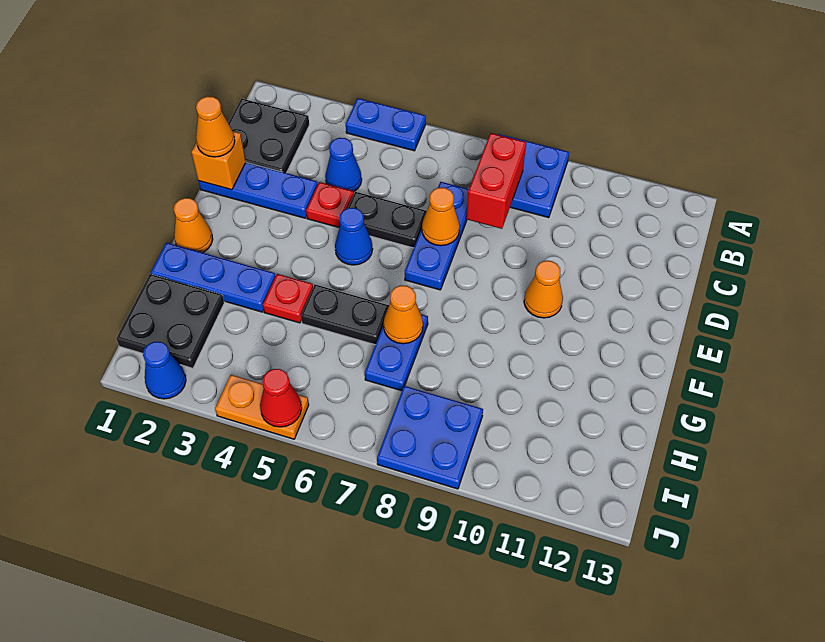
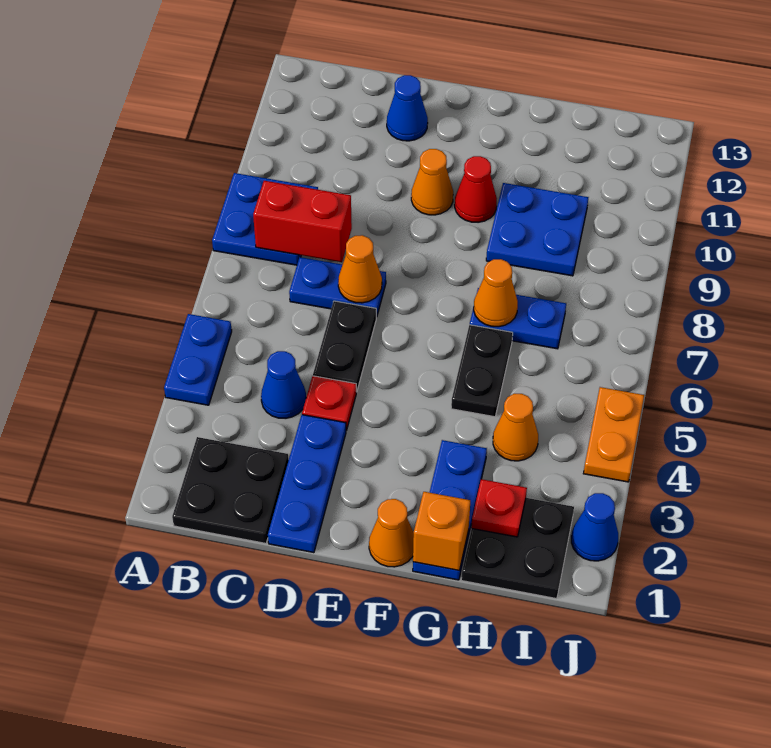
blue plate C7:E7 level 1 -> blue plate C7:D7 level 1
orange brick D1 level 2 -> orange brick G1 level 2
orange cone D1 level 3 -> orange cone H4 level 1
blue cone E5 level 1 -> blue cone D12 level 1
red plate G4 level 1 -> red plate H2 level 2
blue plate I8:J9 level 1 -> blue plate G9:H10 level 1
red cone J5 level 2 -> red cone F10 level 1

